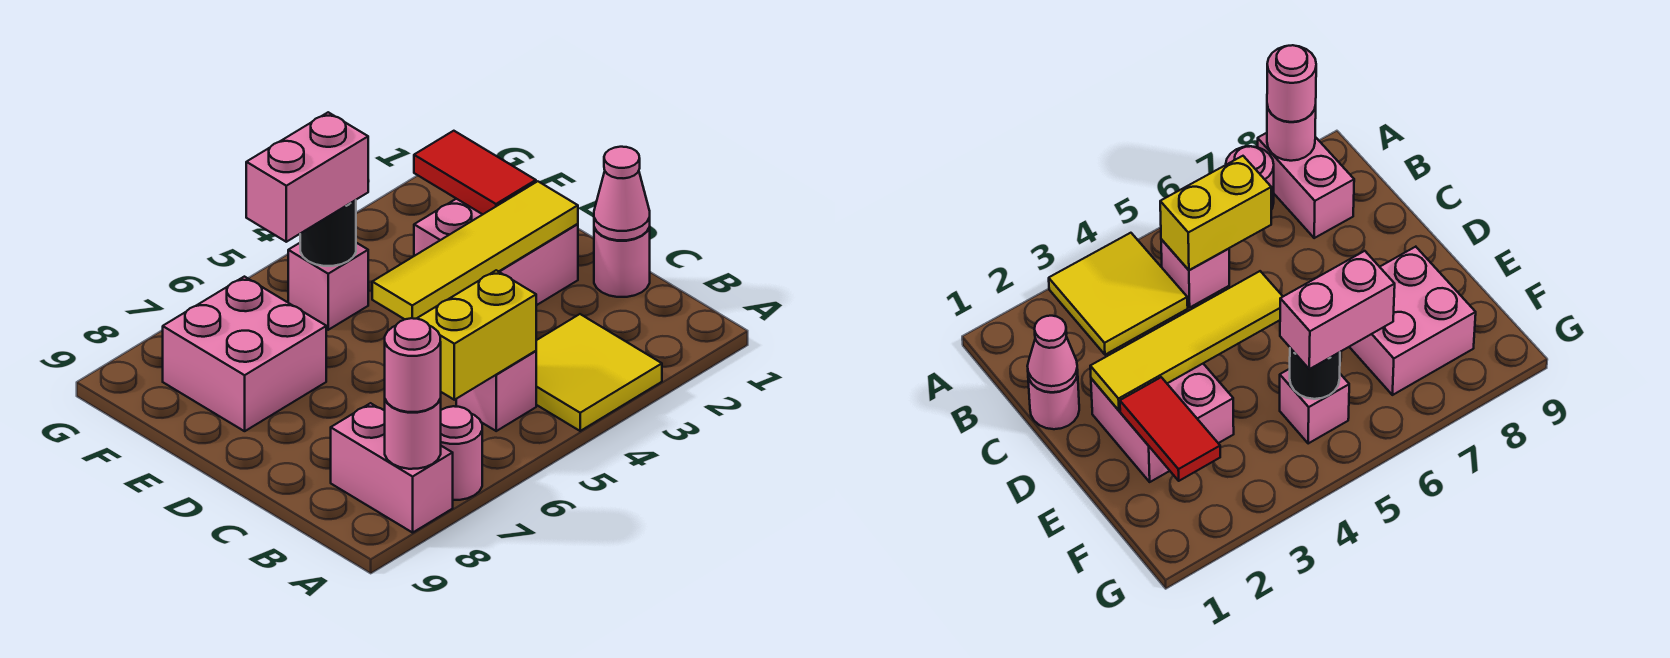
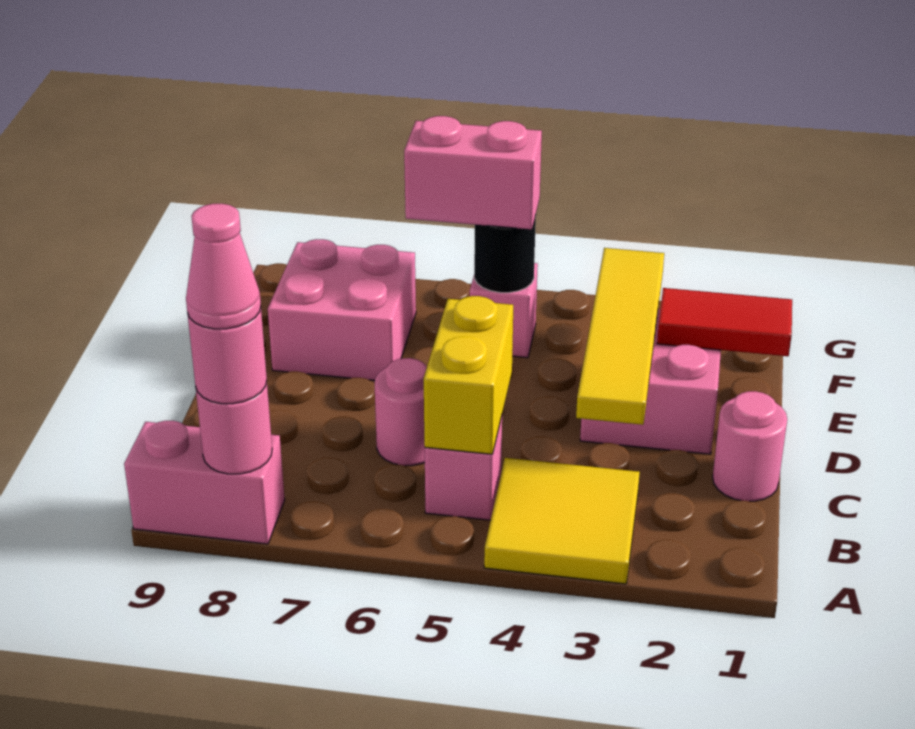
pink round brick A7 level 1 -> pink round brick C6 level 1
pink brick A8:B8 level 1 -> pink brick A8:A9 level 1
yellow brick B5:B6 level 2 -> yellow brick B5:C5 level 2
pink cone C1 level 2 -> pink cone A8 level 4
yellow tile D2:D5 level 2 -> yellow tile C3:F3 level 2
red tile E2:F2 level 2 -> red tile E1:E2 level 2

